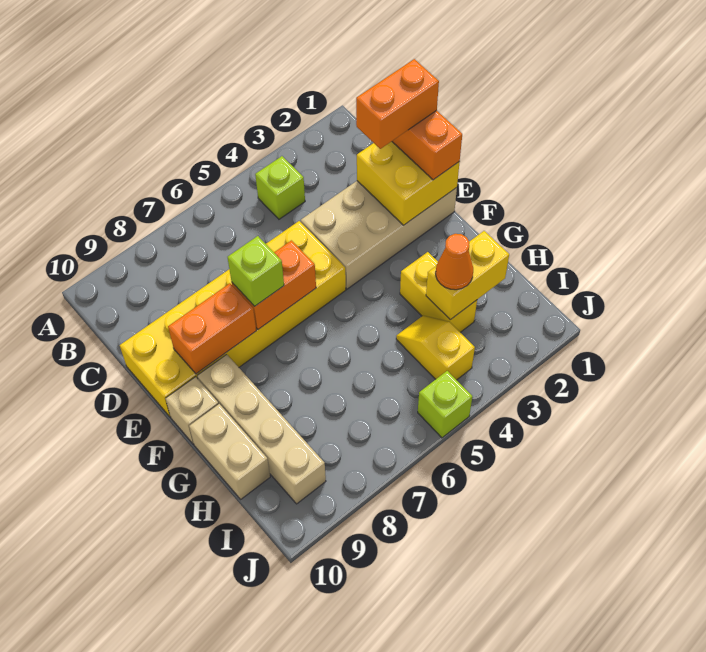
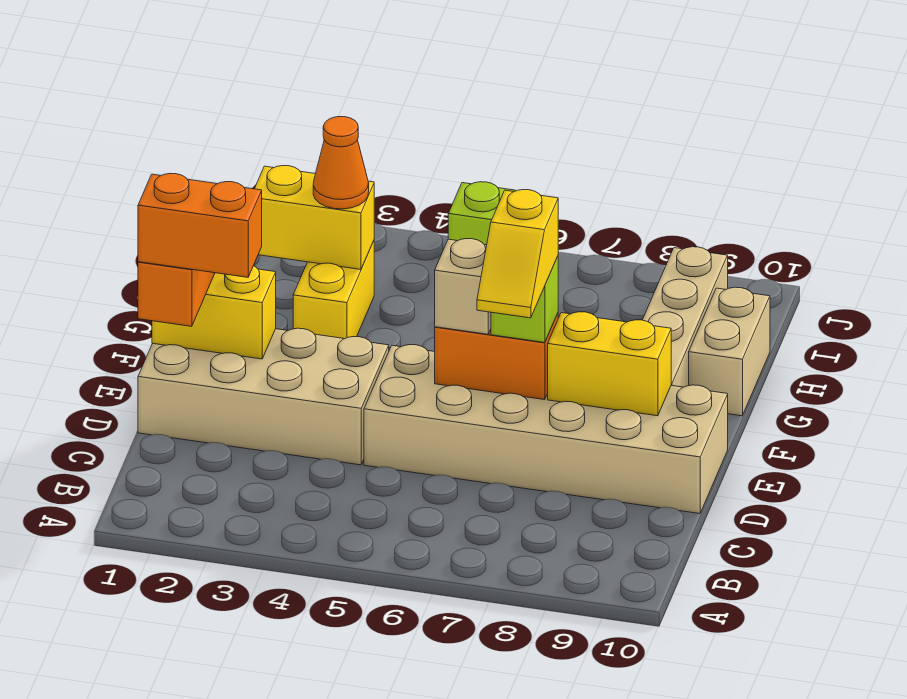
lime brick B4 level 1 -> none
yellow brick D1:E2 level 2 -> yellow brick E1:E2 level 2
yellow brick D5:E10 level 1 -> tan brick D5:E10 level 1
orange brick E8:E9 level 2 -> yellow brick E8:E9 level 2
tan brick F10 level 1 -> tan brick E6 level 3
yellow slope H4:I4 level 1 top I -> yellow slope D7:E7 level 4 top E

